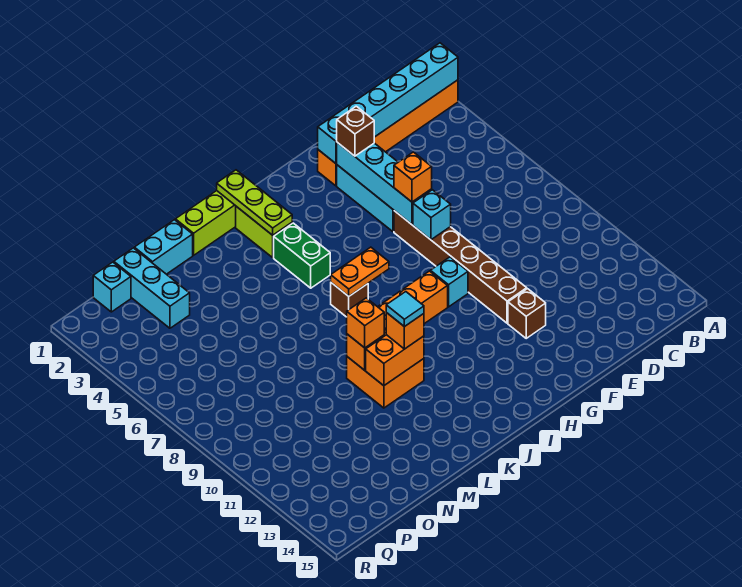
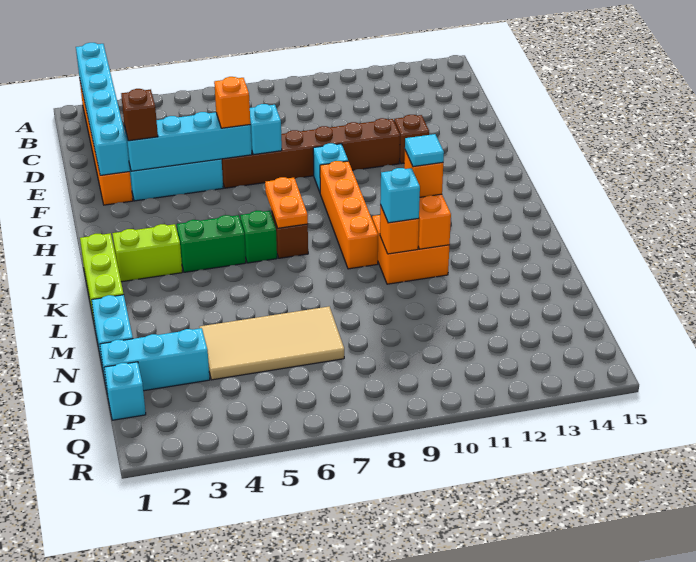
lime plate J1:J3 level 2 -> none
none -> green brick J6 level 1
orange brick L10 level 3 -> cyan brick L10 level 3
none -> tan tile N4:O7 level 1

